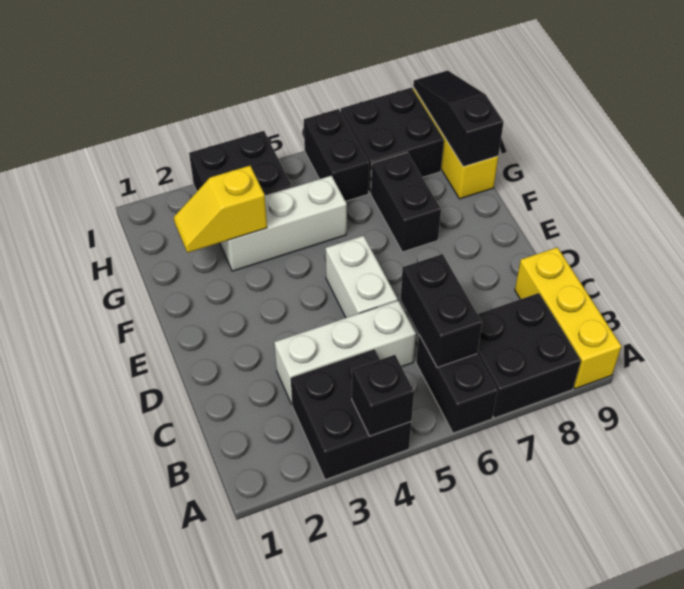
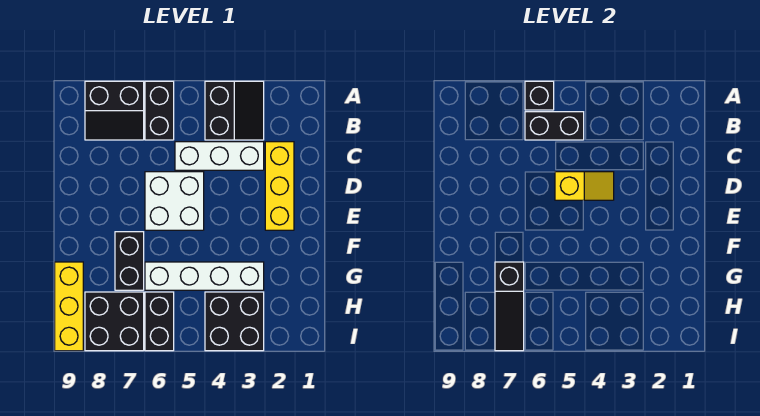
black brick A3:B4 level 1 -> black slope A3:B4 level 1 top 4
black brick A4 level 2 -> black brick A6 level 2
black brick A7:B8 level 1 -> black slope A7:B8 level 1 top A
yellow brick A9:C9 level 1 -> yellow brick C2:E2 level 1
black brick B6:C6 level 2 -> black brick B5:B6 level 2
white brick D5:E5 level 1 -> white brick D5:E6 level 1
yellow slope G2:G3 level 2 top 3 -> yellow slope D4:D5 level 2 top 5
white brick G3:G5 level 1 -> white brick G3:G6 level 1
black slope G9:I9 level 2 top G -> black slope G7:I7 level 2 top G

